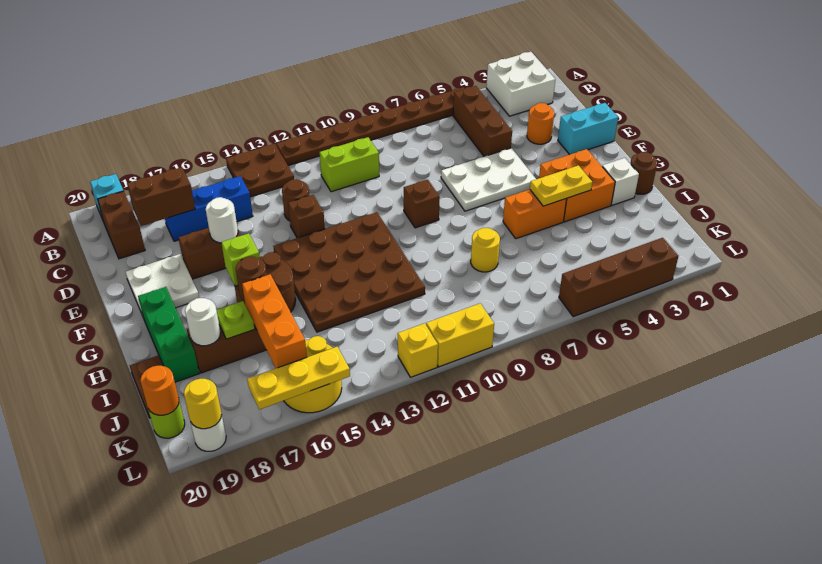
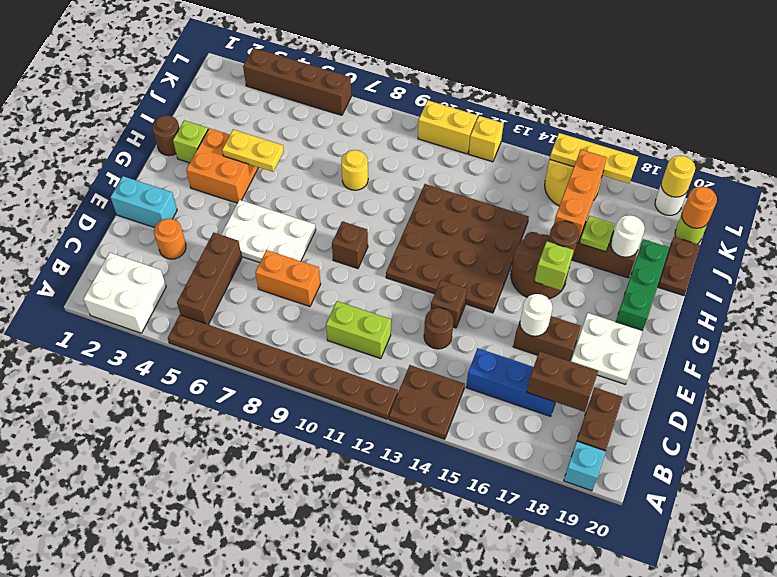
white brick H2 level 1 -> lime brick H2 level 1
orange brick H5:H6 level 1 -> orange brick D7:D8 level 1

